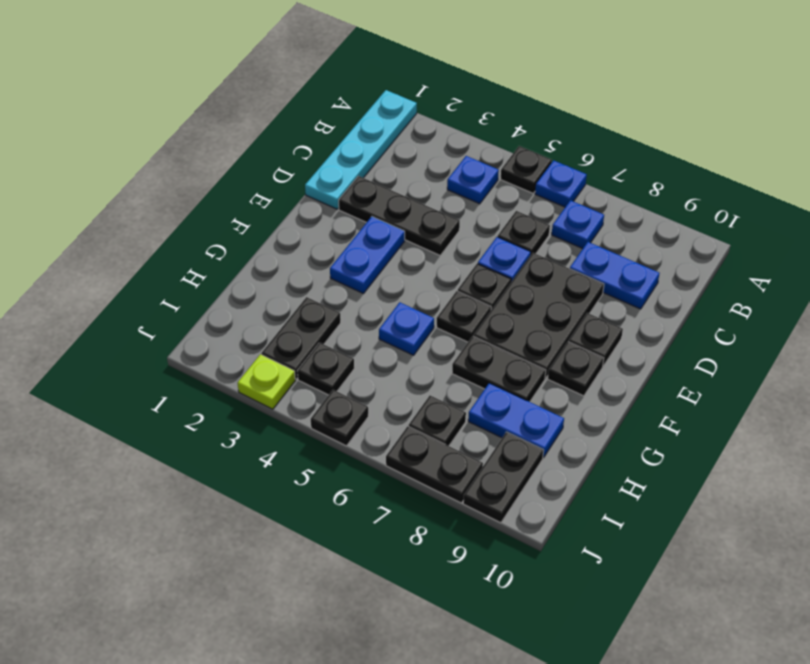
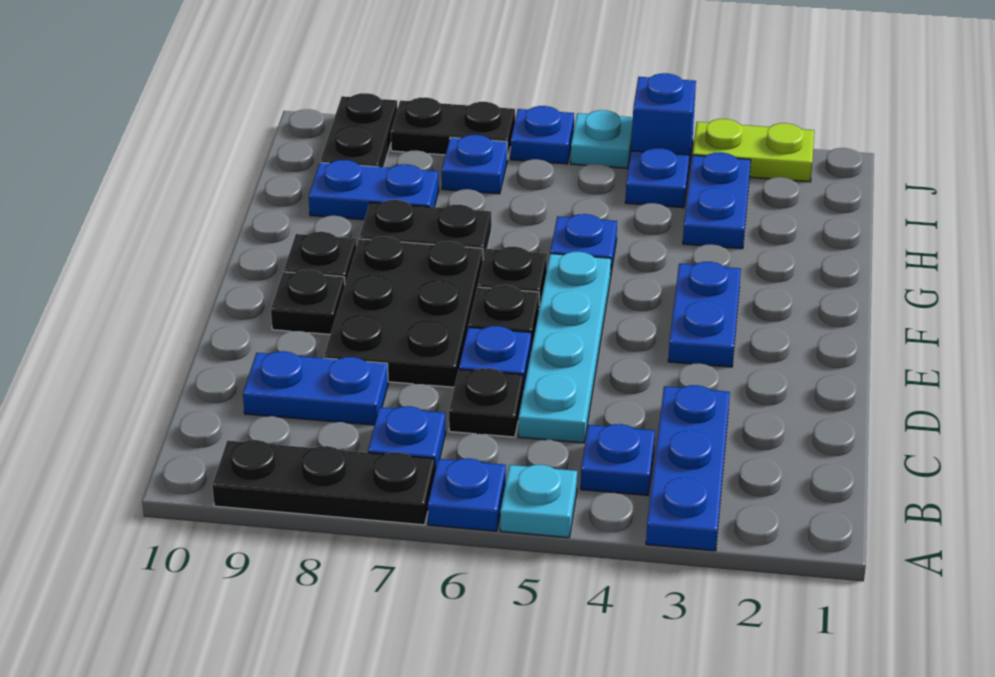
cyan plate A1:D1 level 1 -> cyan plate C5:F5 level 1
none -> blue plate A3:C3 level 1
black plate A5 level 1 -> cyan plate A5 level 1
black plate D2:D4 level 1 -> black plate A7:A9 level 1
black plate H3:I3 level 1 -> blue plate H3:I3 level 1
black plate I4 level 1 -> blue plate I4 level 1
black plate I7 level 1 -> blue plate I7 level 1
lime plate J3 level 1 -> lime plate J2:J3 level 1
none -> blue brick J4 level 1
black plate J5 level 1 -> cyan plate J5 level 1
none -> blue plate J6 level 1

